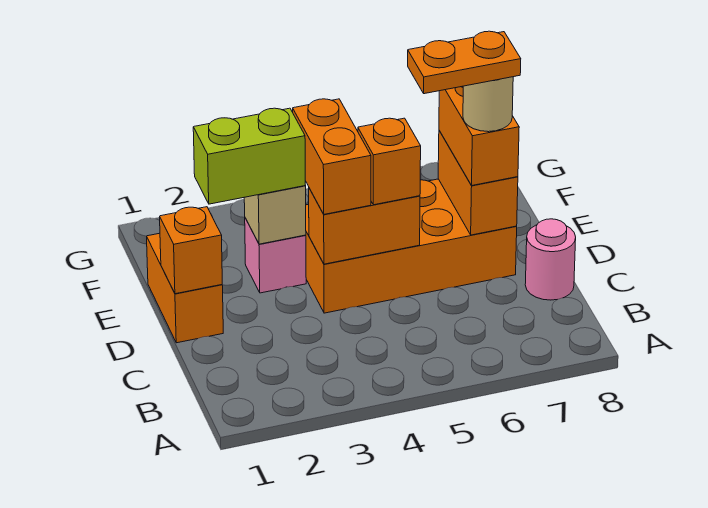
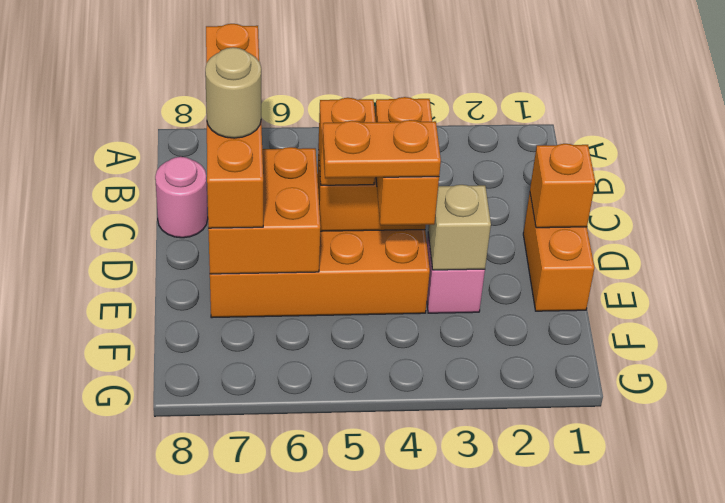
orange plate D6:D7 level 5 -> orange plate E4:E5 level 4
orange brick D7:E7 level 2 -> orange brick D6:E7 level 2
orange brick D7:E7 level 3 -> orange brick B7:E7 level 3
lime brick E2:E3 level 3 -> none

